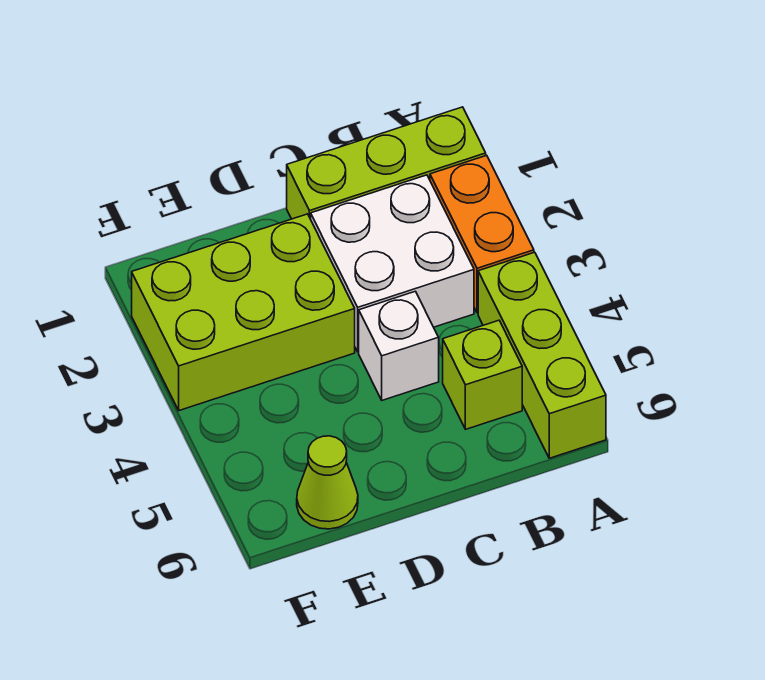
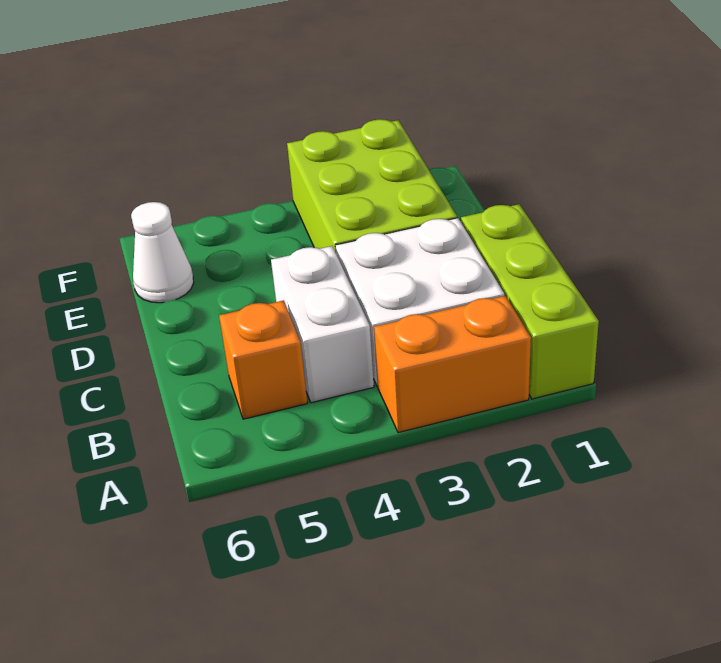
lime brick A4:A6 level 1 -> none
lime brick B5 level 1 -> orange brick B5 level 1
white brick C4 level 1 -> white brick B4:C4 level 1
lime cone E6 level 1 -> white cone E6 level 1

